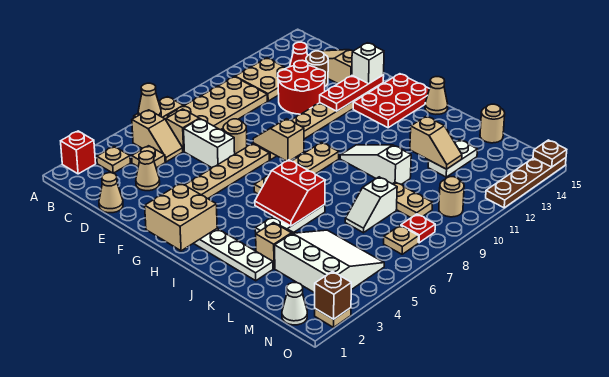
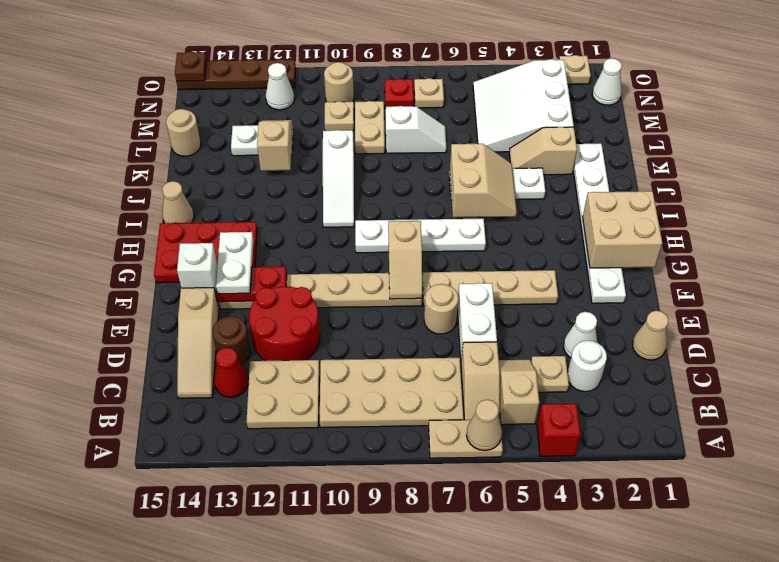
red brick A2 level 1 -> red brick A4 level 1
tan plate B3 level 1 -> tan plate M10 level 1
none -> white round brick C3 level 1
tan cone D3 level 1 -> white cone D3 level 1
none -> white plate F13:G13 level 3
tan plate H6:H9 level 1 -> white plate H6:H9 level 1
red slope I5:J6 level 2 top 6 -> tan slope I5:J6 level 2 top 6
none -> white cone N12 level 1
brown brick O2 level 2 -> none

